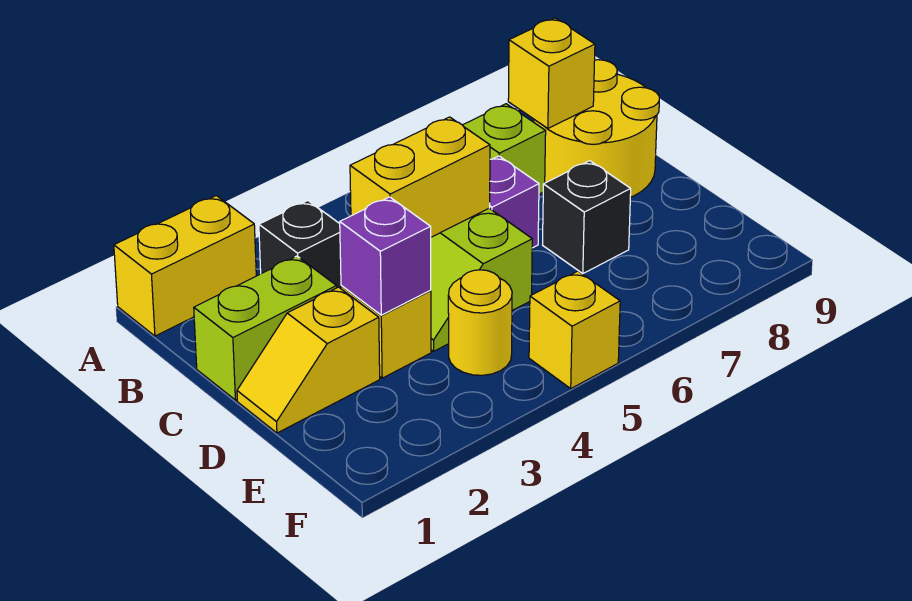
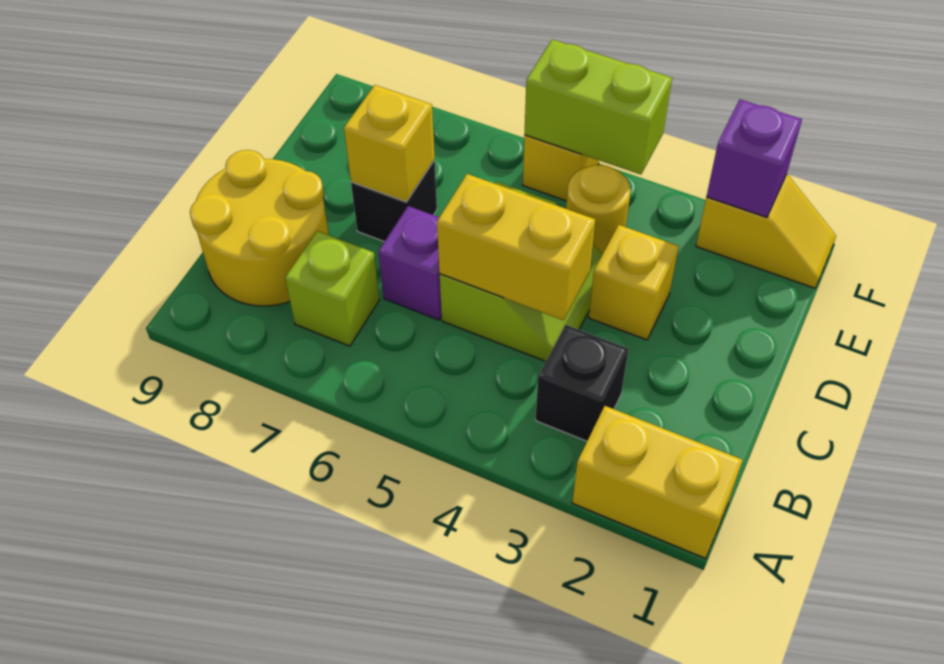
yellow brick B8 level 2 -> yellow brick D7 level 2
lime brick C1:C2 level 1 -> lime brick F4:F5 level 2
yellow slope D1:D2 level 1 top 2 -> yellow slope F1:F2 level 1 top 2
purple brick D3 level 2 -> purple brick F2 level 2

